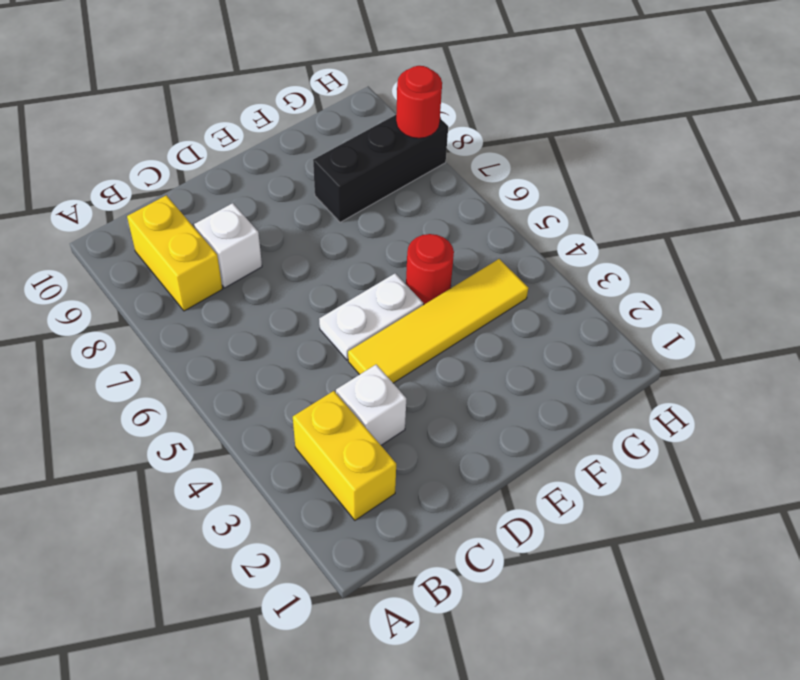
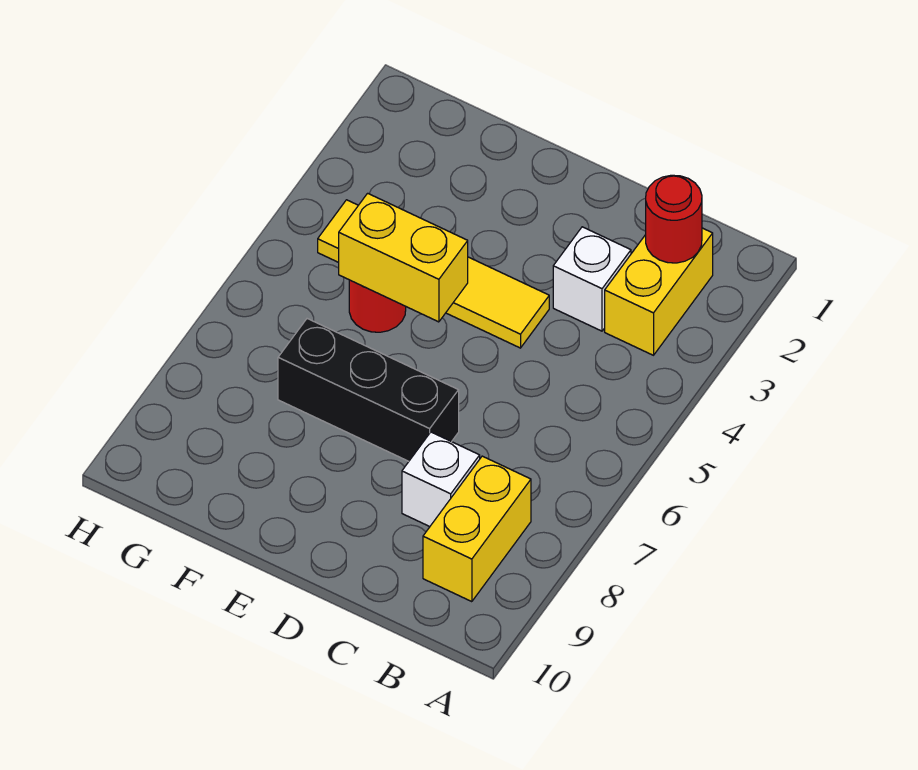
white plate D5:E5 level 1 -> none
none -> yellow brick E5:F5 level 2
black brick F8:H8 level 1 -> black brick D7:F7 level 1
red round brick H8 level 2 -> red round brick B2 level 2

